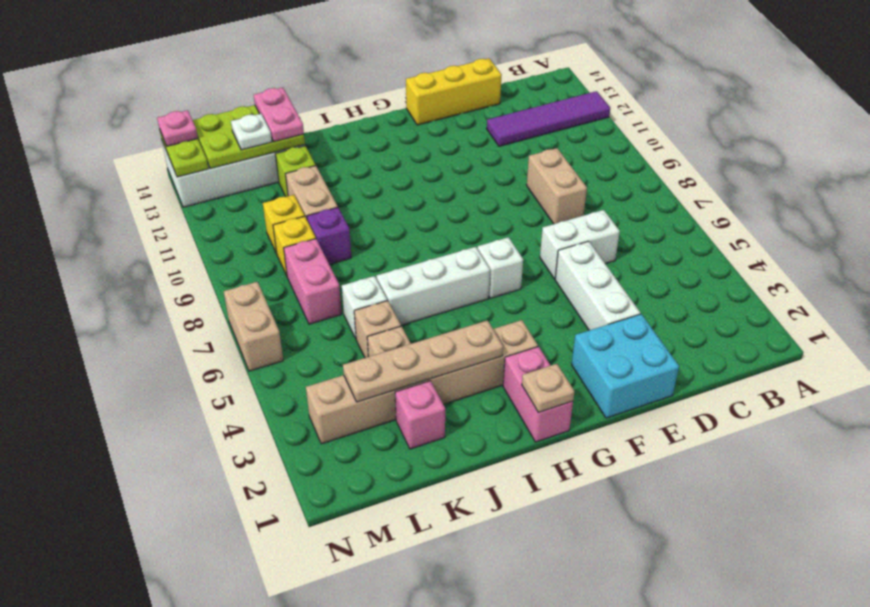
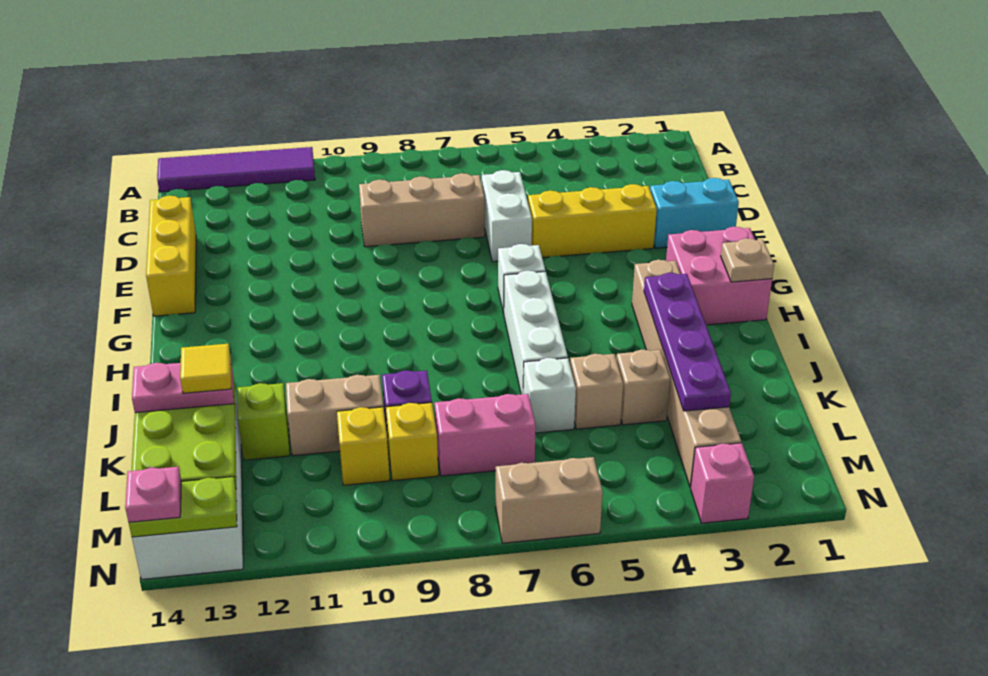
purple tile A12:D12 level 1 -> purple tile A11:A14 level 1
tan brick D8:D9 level 1 -> tan brick D7:D9 level 1
cyan brick E1:F2 level 1 -> cyan brick E1:E2 level 1
white brick E3:E5 level 1 -> yellow brick E3:E5 level 1
pink brick H1:H2 level 1 -> pink brick G1:H2 level 1
tan plate I3:L3 level 2 -> purple plate I3:L3 level 2
pink brick K2 level 1 -> pink brick N3 level 1
none -> yellow tile K13 level 4
white plate L13 level 3 -> none

